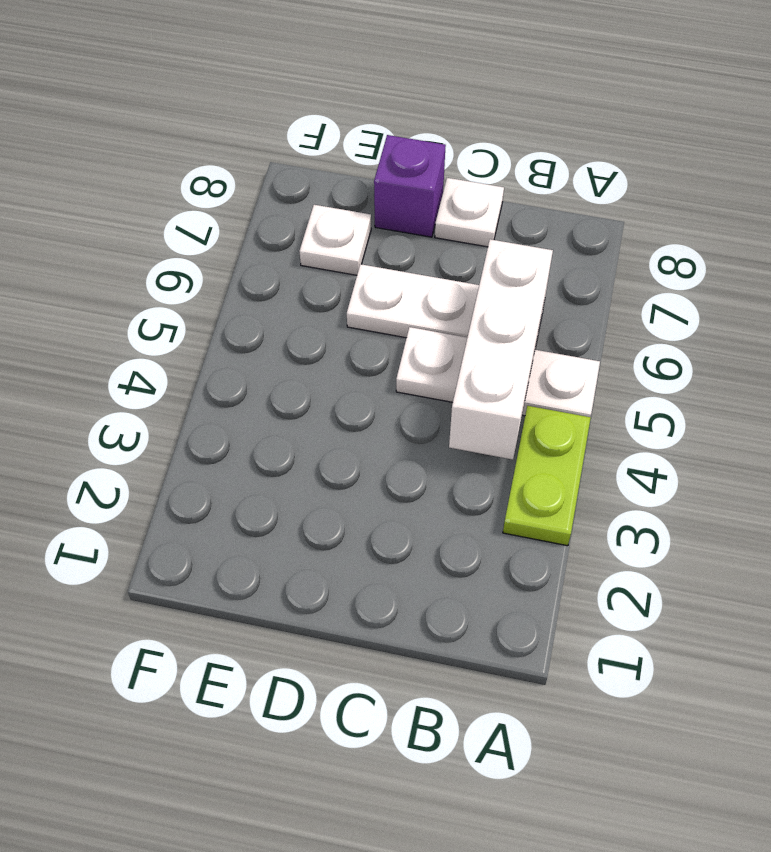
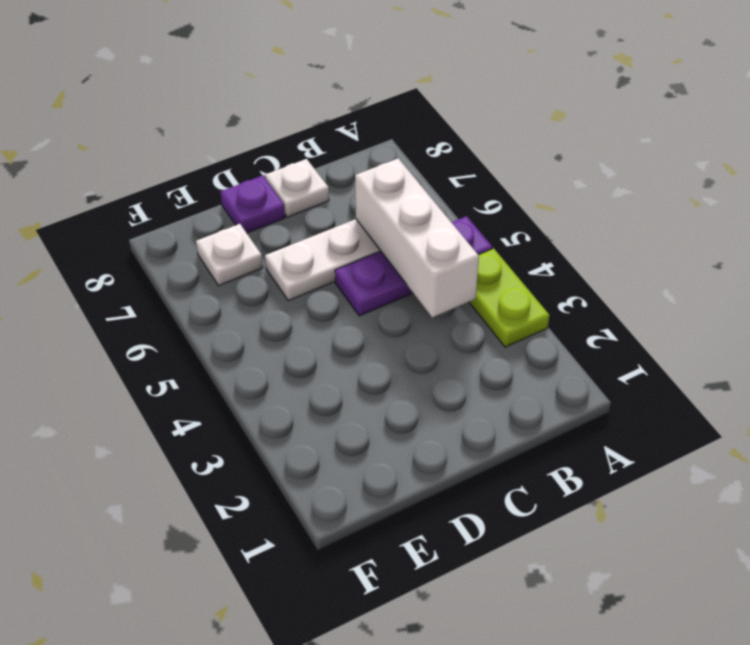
white plate A5:C5 level 1 -> purple plate A5:C5 level 1
purple brick D8 level 1 -> purple plate D8 level 1

